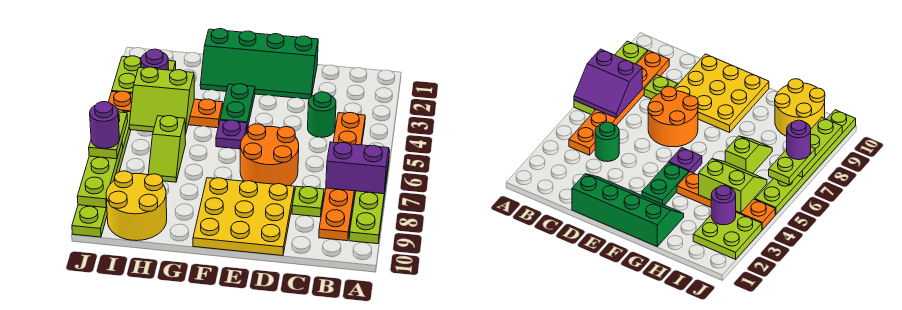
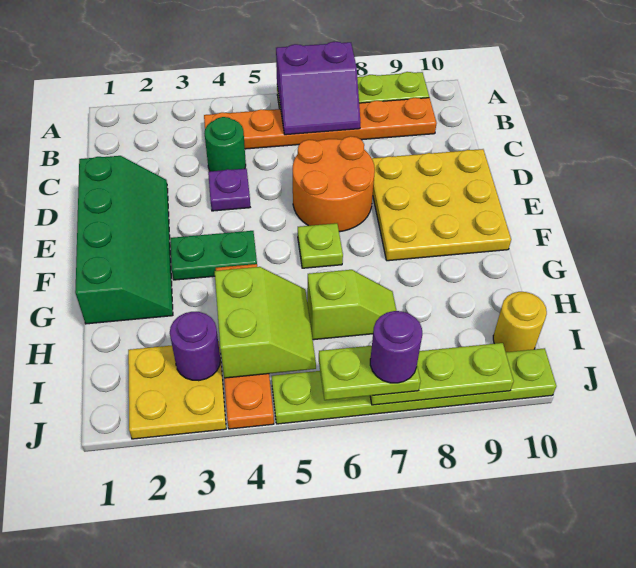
purple slope A6:B7 level 2 top 7 -> purple slope A6:B7 level 2 top A
lime plate C8 level 1 -> lime plate F6 level 1
purple plate F5 level 1 -> purple plate D4 level 1
yellow round brick H9:I10 level 1 -> yellow round brick I10 level 1
lime plate I2:J3 level 1 -> yellow plate I2:J3 level 1

